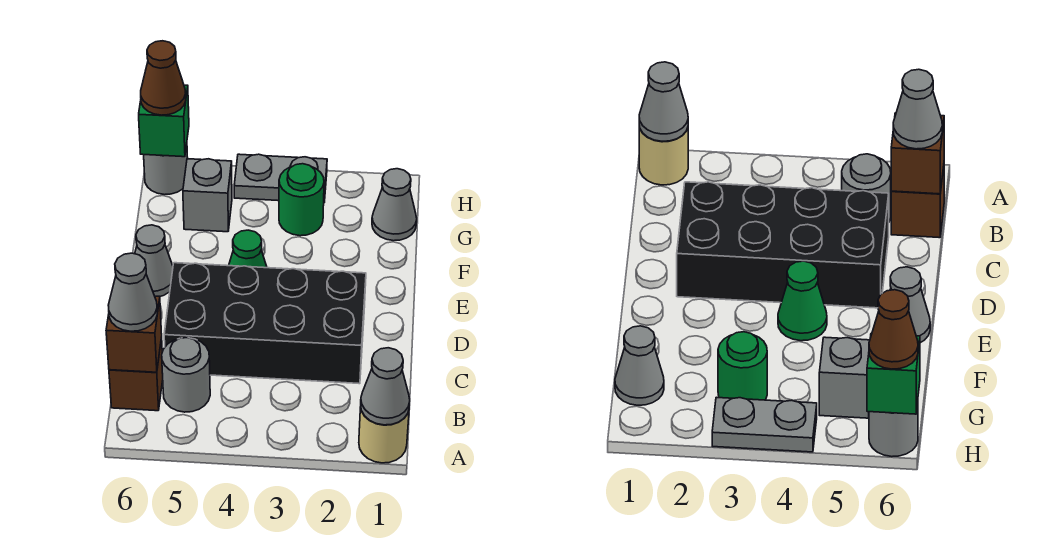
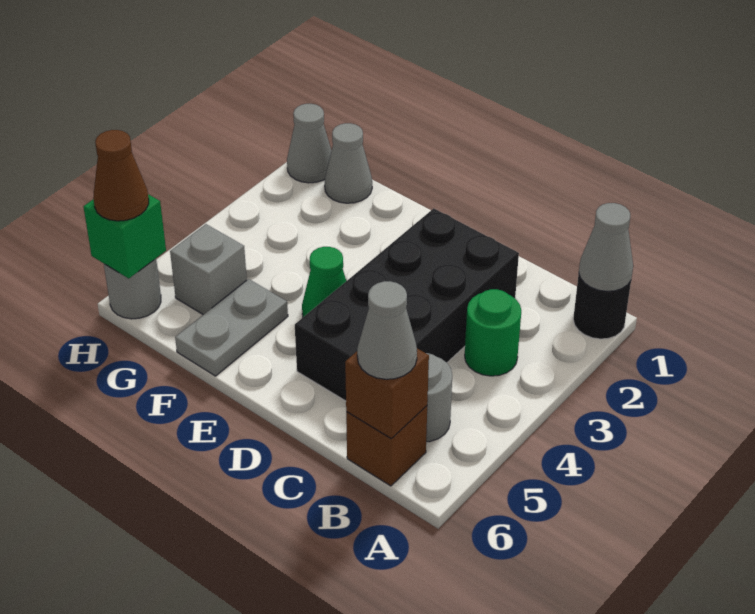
tan round brick A1 level 1 -> black round brick A1 level 1
grey cone E6 level 1 -> grey cone H1 level 1
green round brick G3 level 1 -> green round brick B3 level 1
grey plate H3:H4 level 1 -> grey plate F5:F6 level 1

